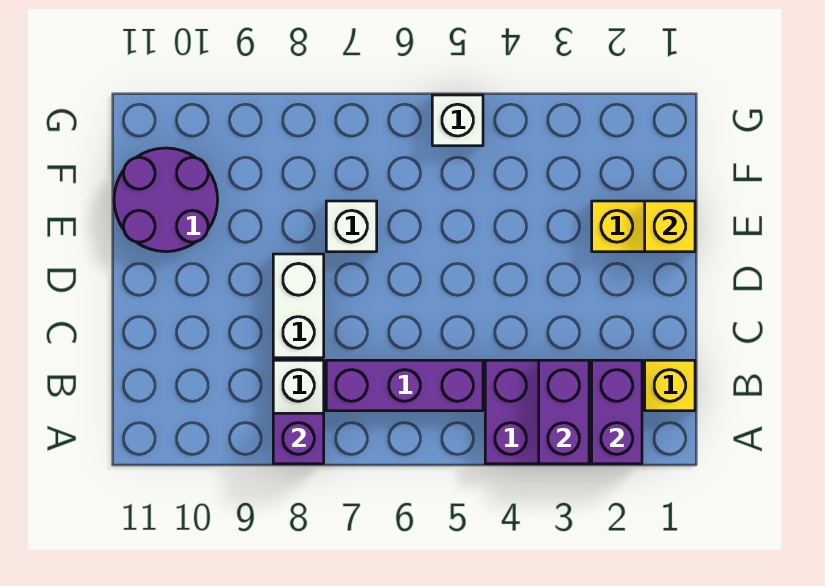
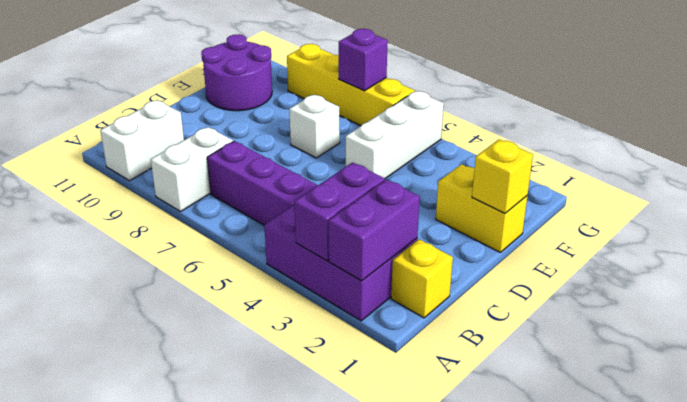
purple brick A8 level 2 -> purple brick G7 level 2
white brick C8:D8 level 1 -> white brick A10:B10 level 1
white brick G5 level 1 -> white brick E5:G5 level 1
none -> yellow brick G6:G9 level 1

